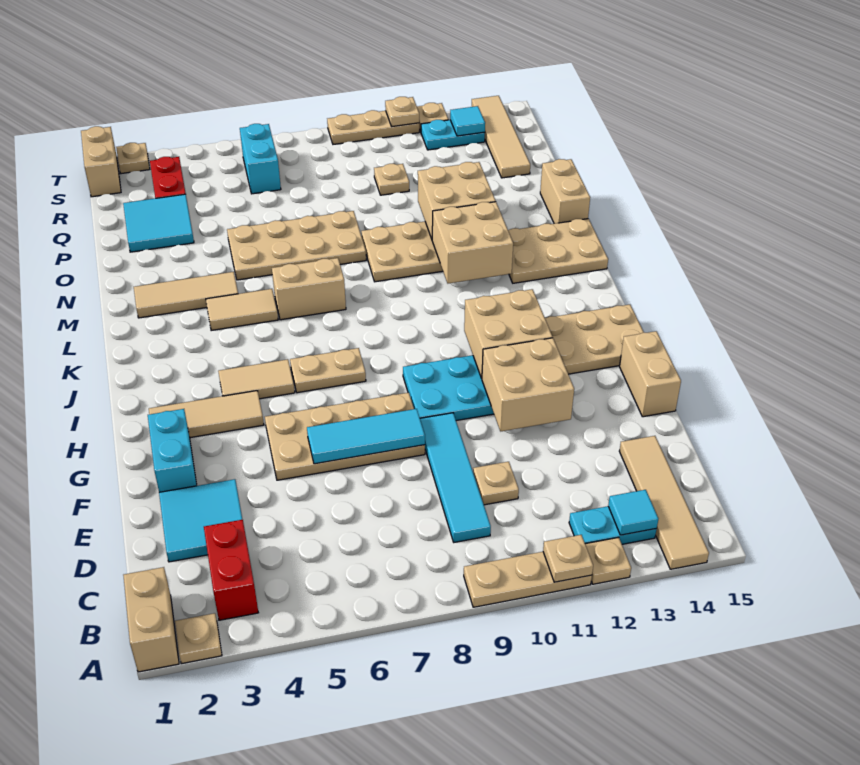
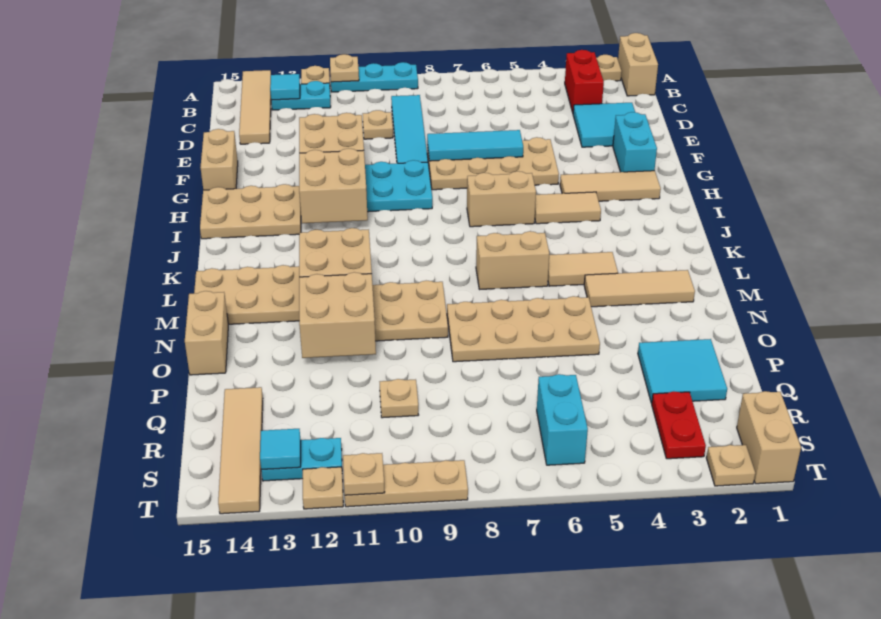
tan plate A9:A11 level 1 -> cyan plate A9:A11 level 1
tan plate I6:I7 level 1 -> tan brick I6:I7 level 1

